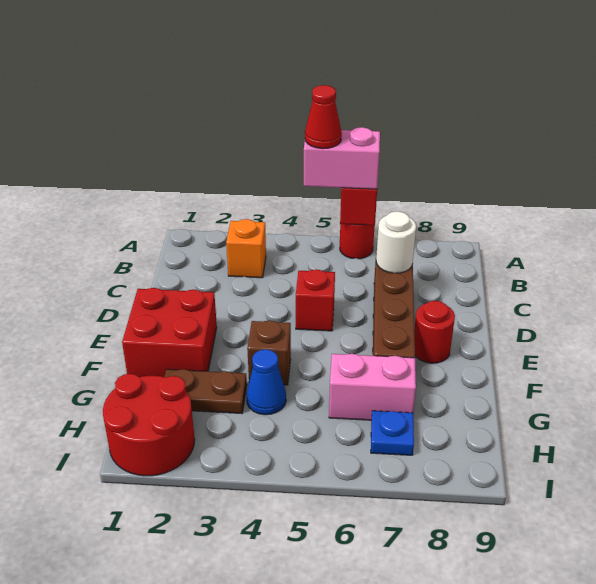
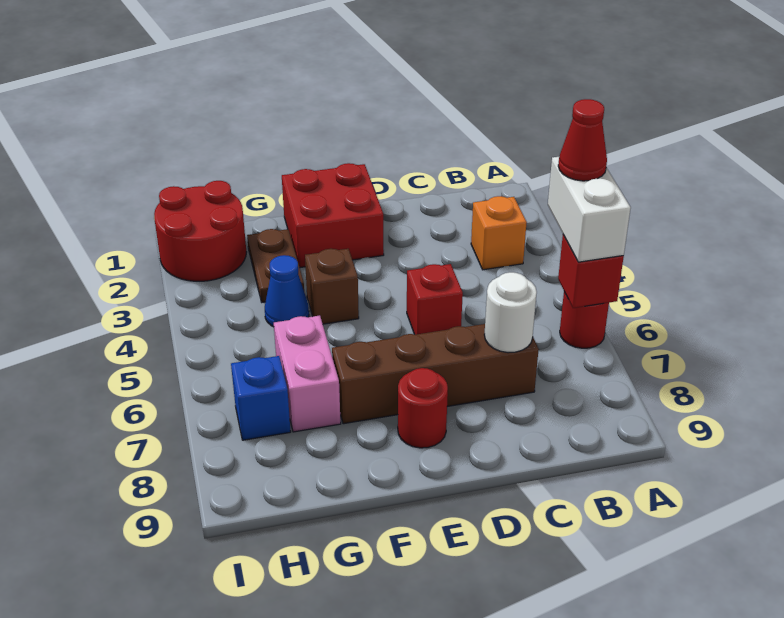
pink brick A5:A6 level 3 -> white brick A5:A6 level 3
blue plate H7 level 1 -> blue brick H7 level 1

